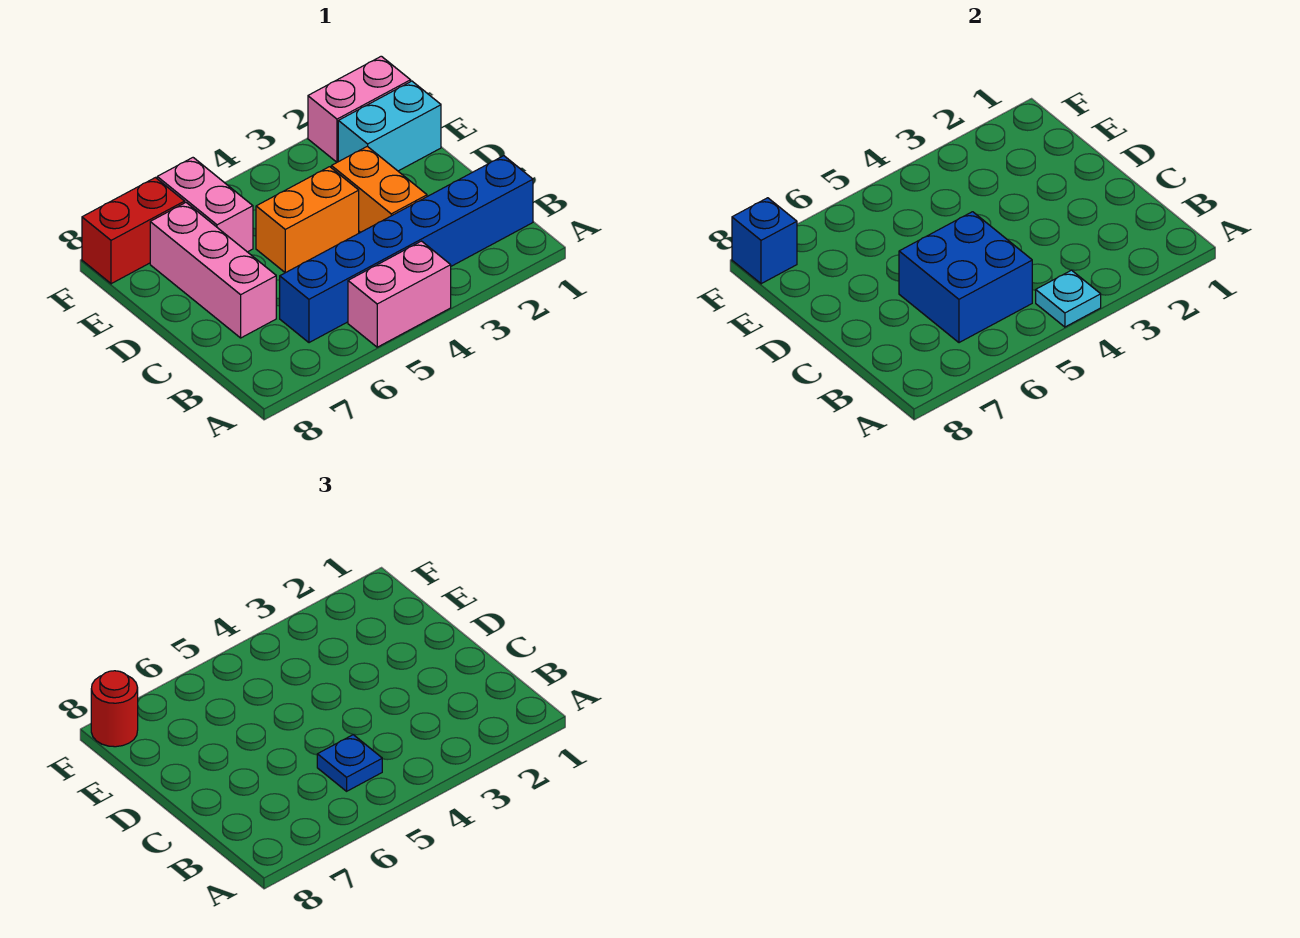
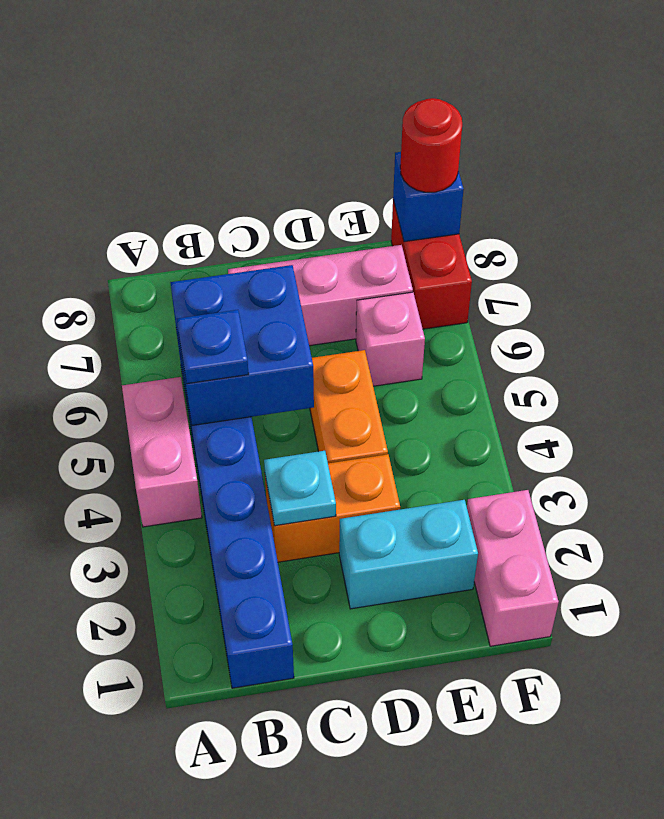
cyan plate A4 level 2 -> cyan plate C3 level 2
cyan brick E1:E2 level 1 -> cyan brick D2:E2 level 1
pink brick E6:F6 level 1 -> pink brick E6 level 1

